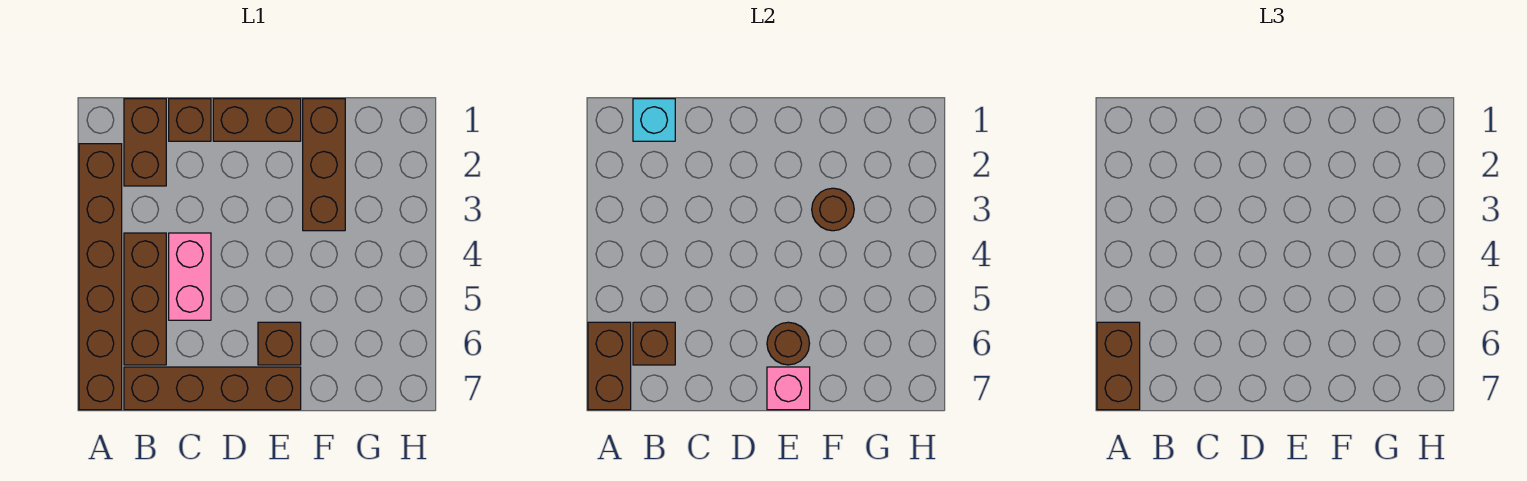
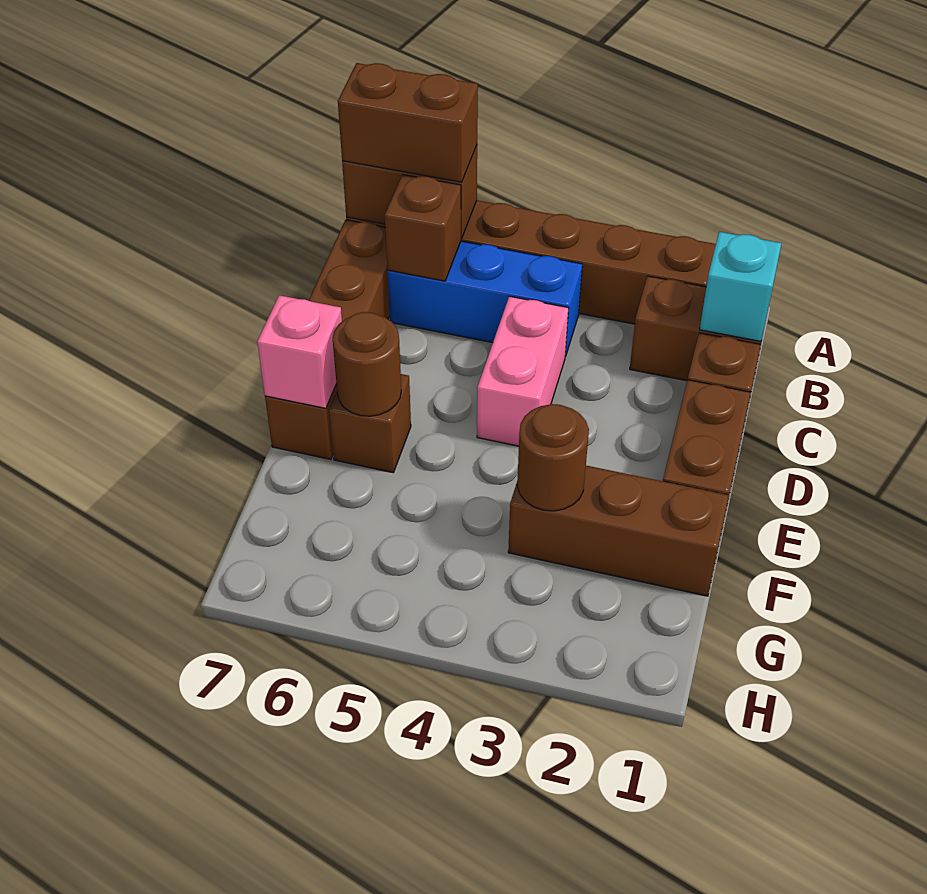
brown brick B4:B6 level 1 -> blue brick B4:B6 level 1
pink brick C4:C5 level 1 -> pink brick C4:D4 level 1

